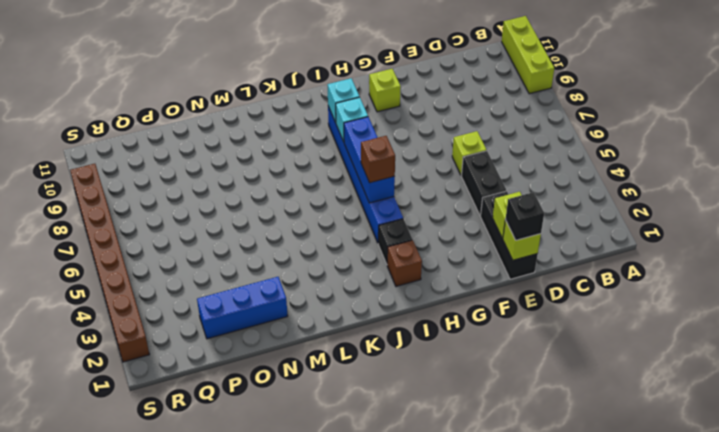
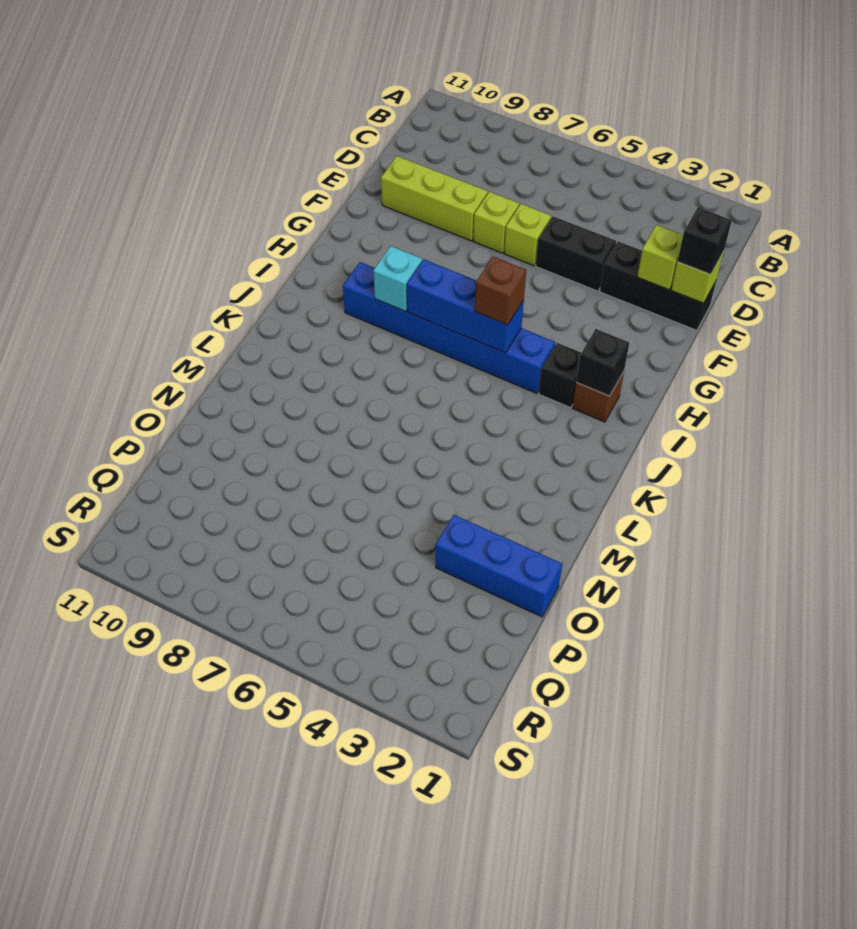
lime brick A9:A11 level 1 -> lime brick E8:E10 level 1
lime brick G10 level 1 -> lime brick E7 level 1
none -> black brick I2 level 2
cyan brick I9 level 2 -> none
blue brick N2:P2 level 1 -> blue brick O1:O3 level 1
brown brick S2:S9 level 1 -> none

